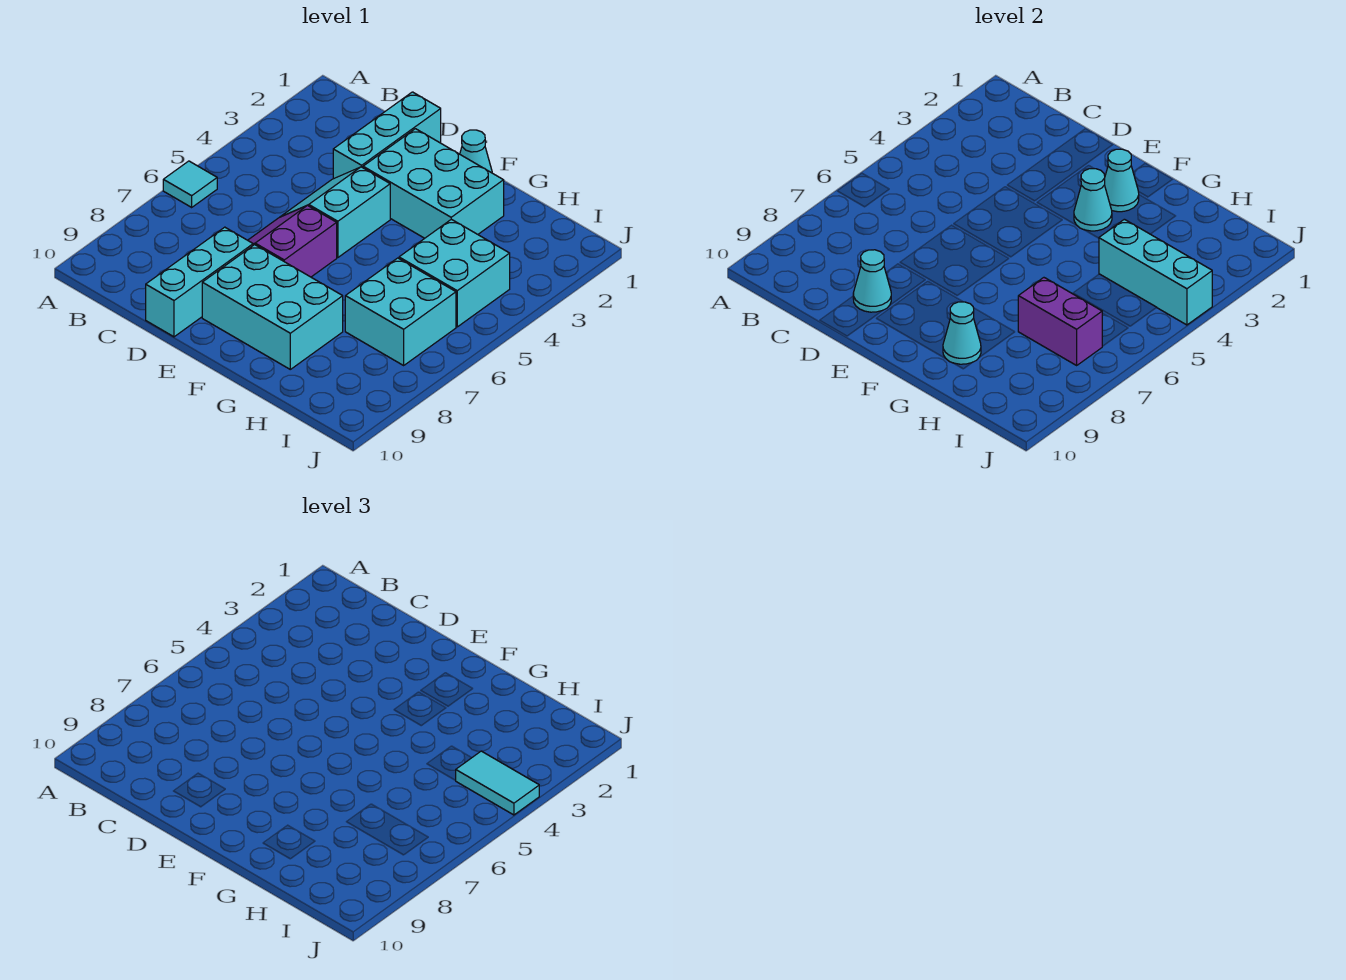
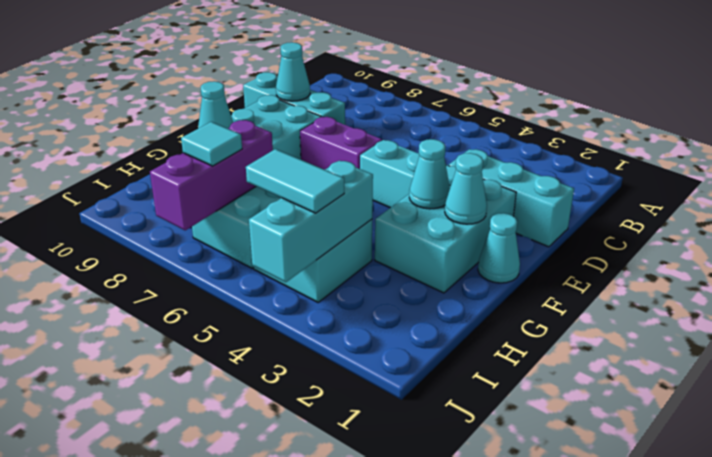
cyan tile A6 level 1 -> cyan tile I7 level 3
purple brick H7:I7 level 2 -> purple brick H7:J7 level 2
cyan tile I4:J4 level 3 -> cyan tile I4:I5 level 3

